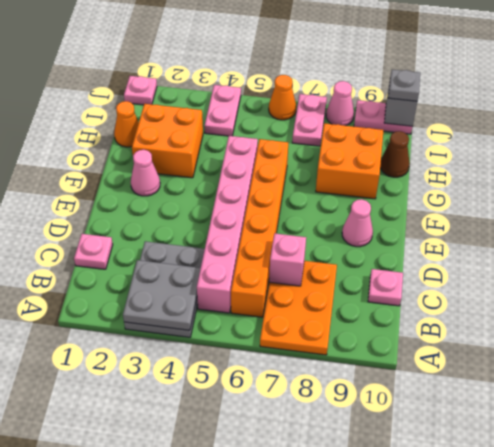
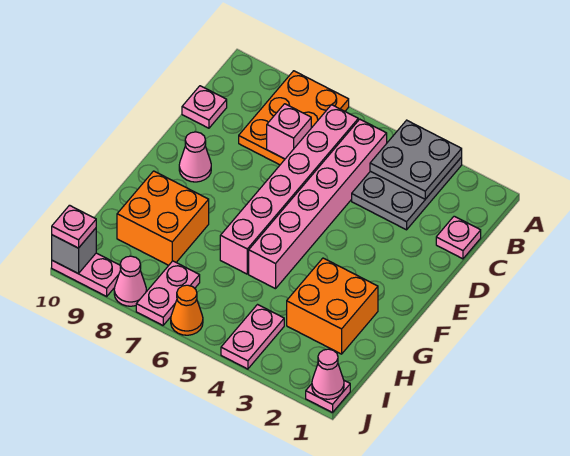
orange brick B6:G6 level 1 -> pink brick B6:G6 level 1
pink cone F2 level 1 -> pink cone J1 level 2
orange cone H1 level 1 -> none
brown cone H10 level 1 -> none
grey plate J10 level 3 -> pink plate J10 level 3

